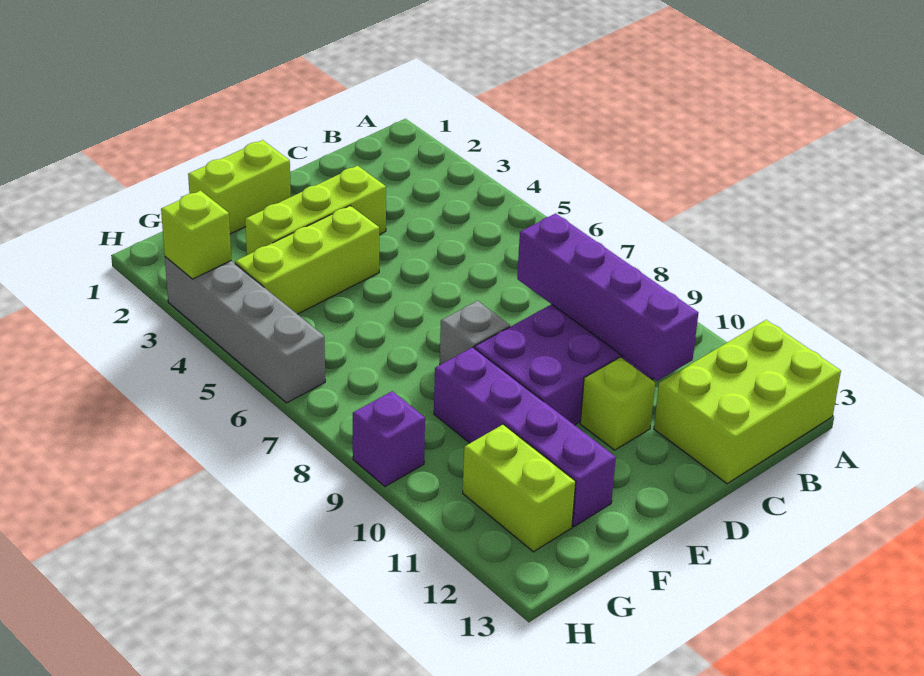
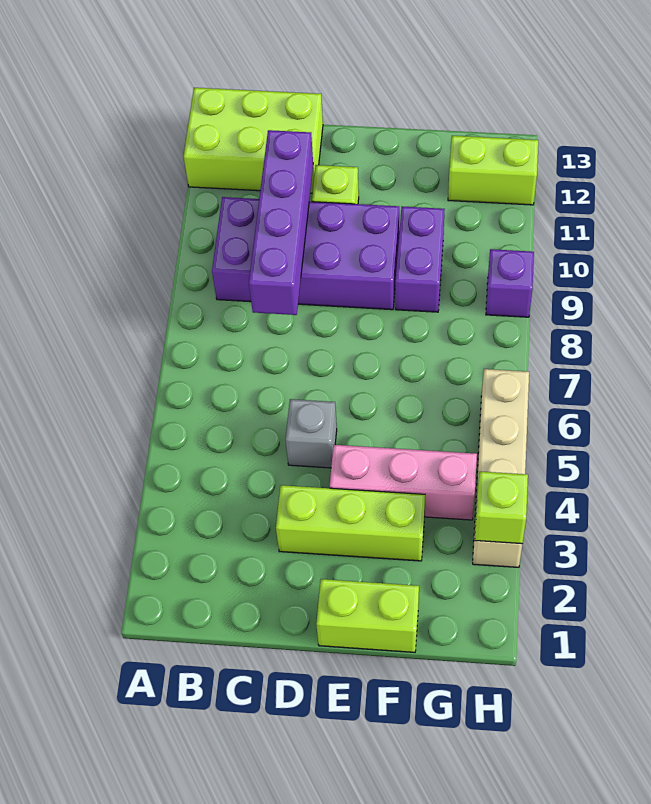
lime brick E4:G4 level 1 -> pink brick E4:G4 level 1
grey brick E8 level 1 -> grey brick D5 level 1
purple brick F9:F12 level 1 -> purple brick F9:F10 level 1
lime brick G11:G12 level 1 -> lime brick G12:H12 level 1
grey brick H3:H6 level 1 -> tan brick H3:H6 level 1

